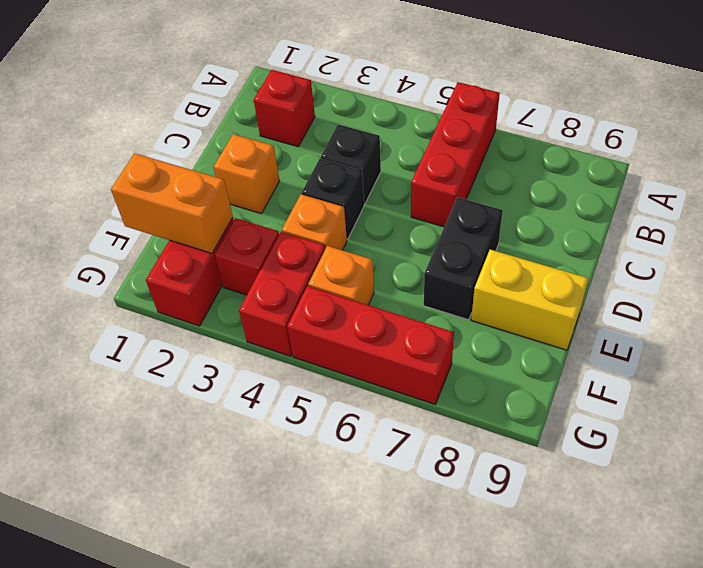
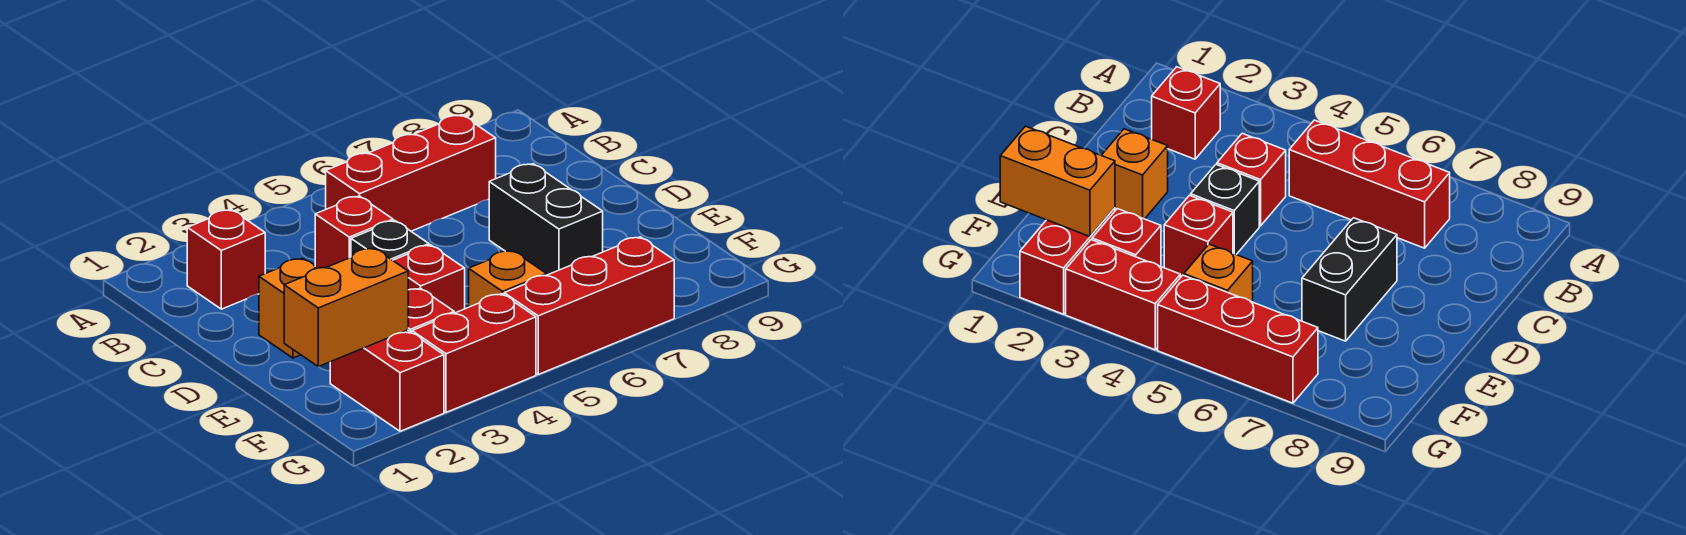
red brick A6:C6 level 1 -> red brick B5:B7 level 1
black brick C4 level 1 -> red brick C4 level 1
orange brick E4 level 1 -> red brick E4 level 1
yellow brick E8:E9 level 1 -> none
red brick F4:G4 level 1 -> red brick G3:G4 level 1

